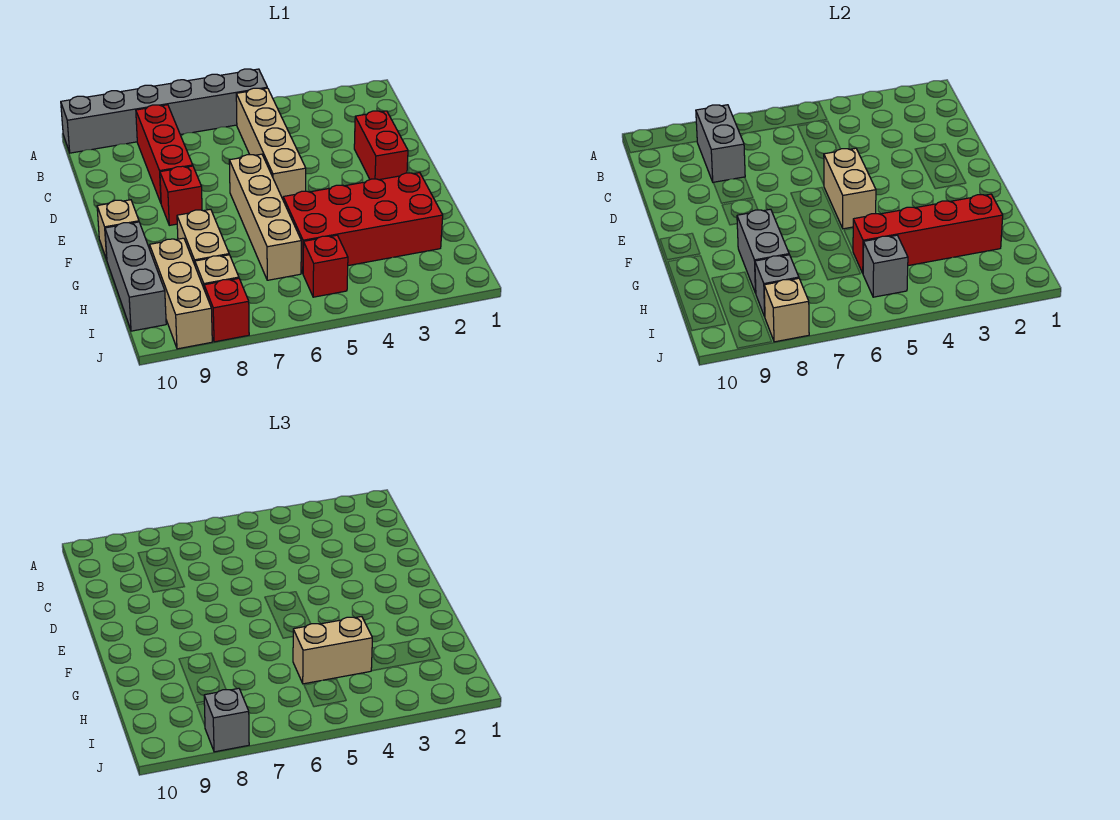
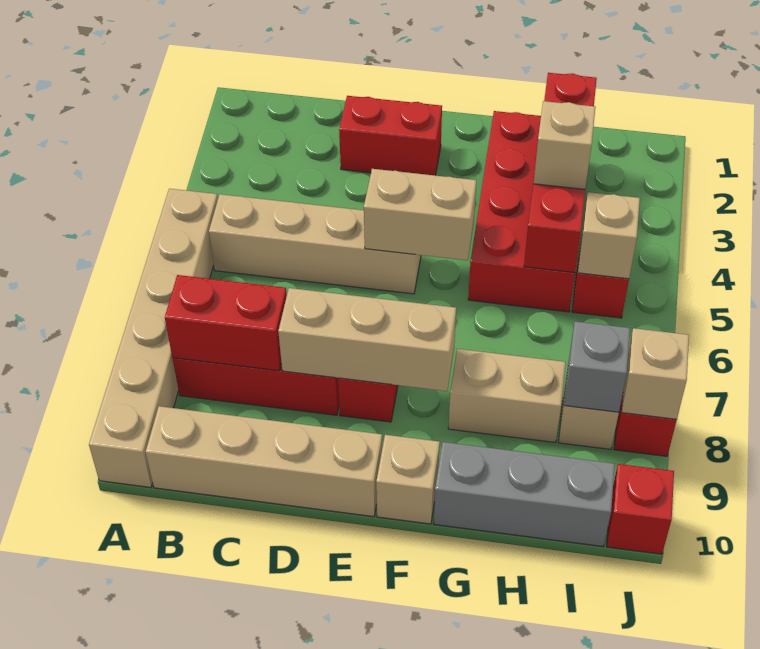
grey brick A5:A10 level 1 -> tan brick A5:A10 level 1
grey brick B8:C8 level 2 -> red brick B8:C8 level 2
tan brick E6:H6 level 1 -> tan brick B10:E10 level 1
grey brick G8:H8 level 2 -> none
tan brick H4:H5 level 3 -> tan brick H4 level 3
tan brick H9:J9 level 1 -> tan brick D8:F8 level 2
grey brick I5 level 2 -> tan brick I5 level 2
grey brick J8 level 3 -> none
none -> red brick J10 level 1

